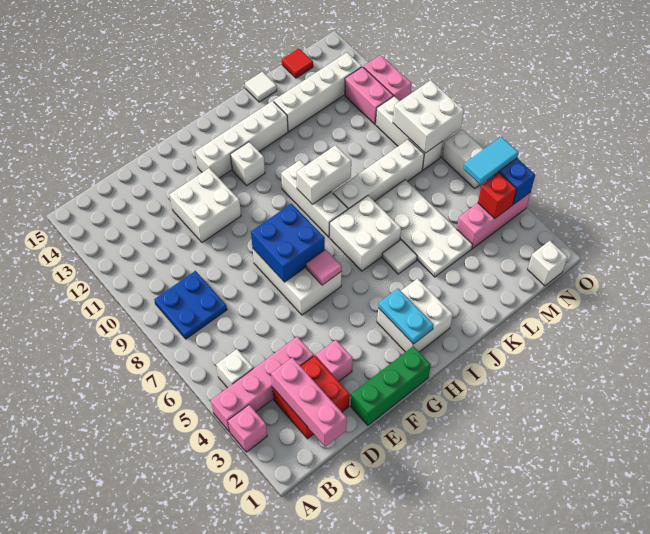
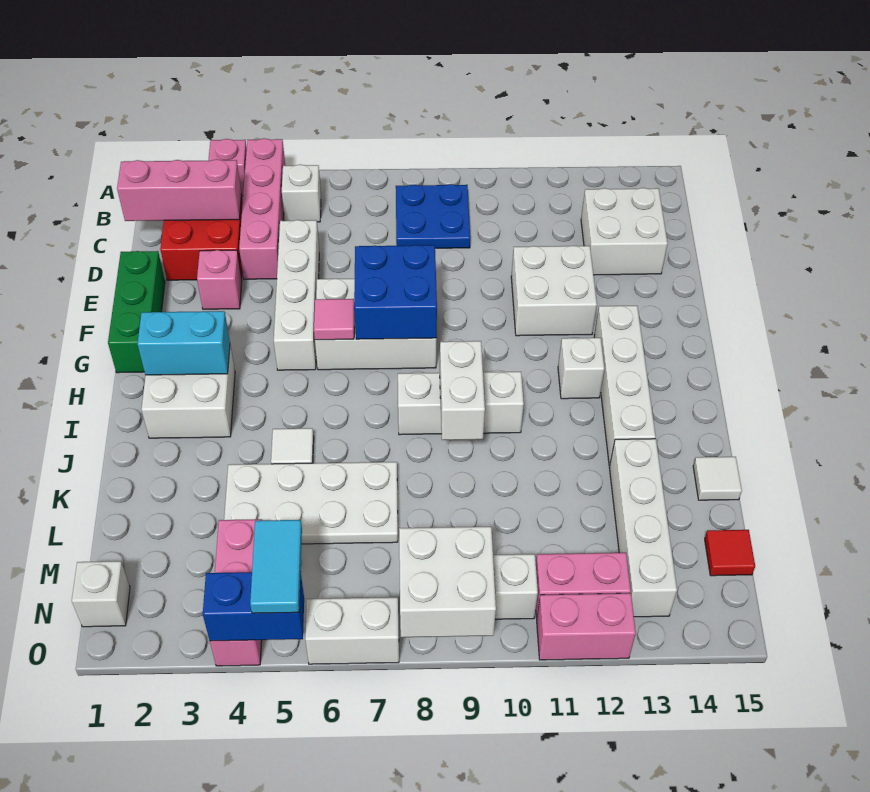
cyan plate H2:H3 level 2 -> cyan brick H2:H3 level 2
white brick I6:J7 level 1 -> white brick C13:D14 level 1
white brick J8:M8 level 1 -> white brick D5:G5 level 1
red brick N4 level 2 -> none

